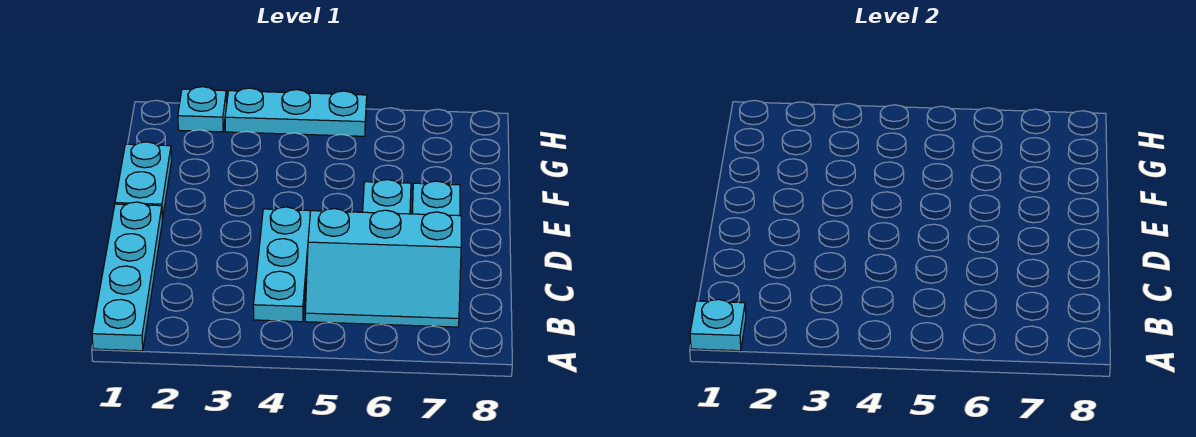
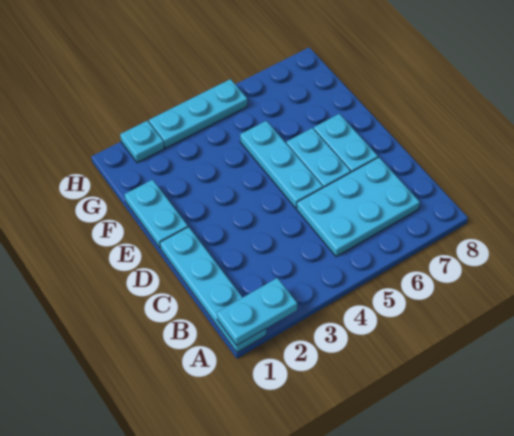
cyan plate A1 level 2 -> cyan plate A1:A2 level 2
cyan plate B4:D4 level 1 -> cyan plate D5:F5 level 1
cyan slope B5:C7 level 1 top C -> cyan plate B5:C7 level 1

